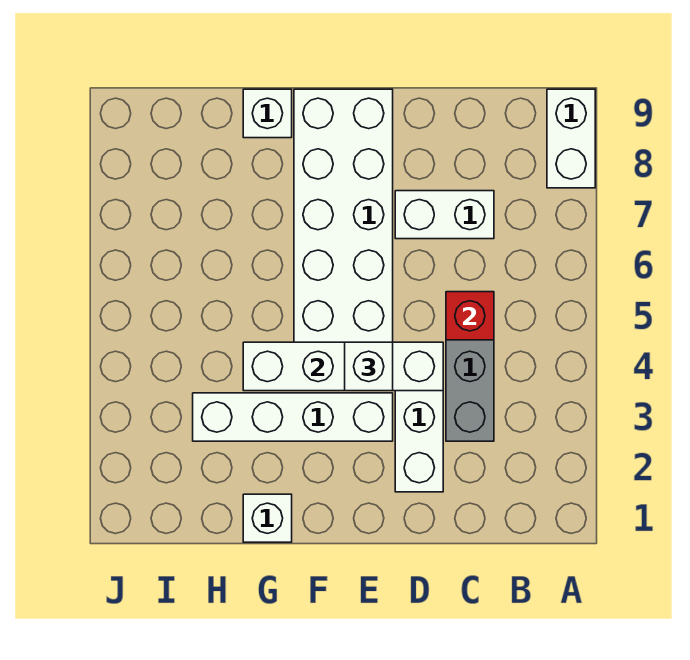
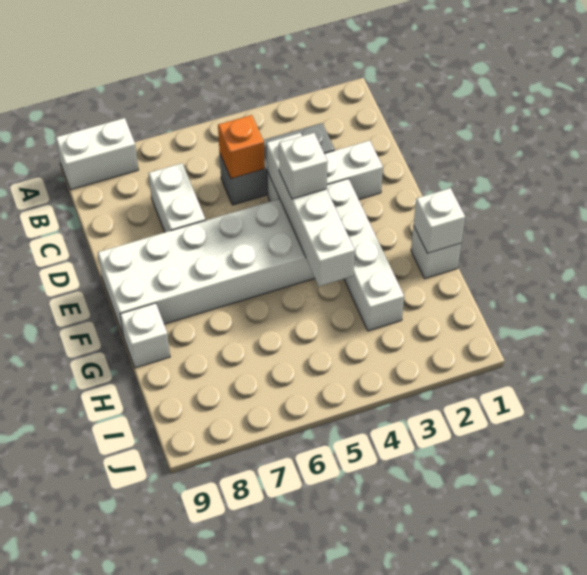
red brick C5 level 2 -> orange brick C5 level 2
none -> white brick G1 level 2

